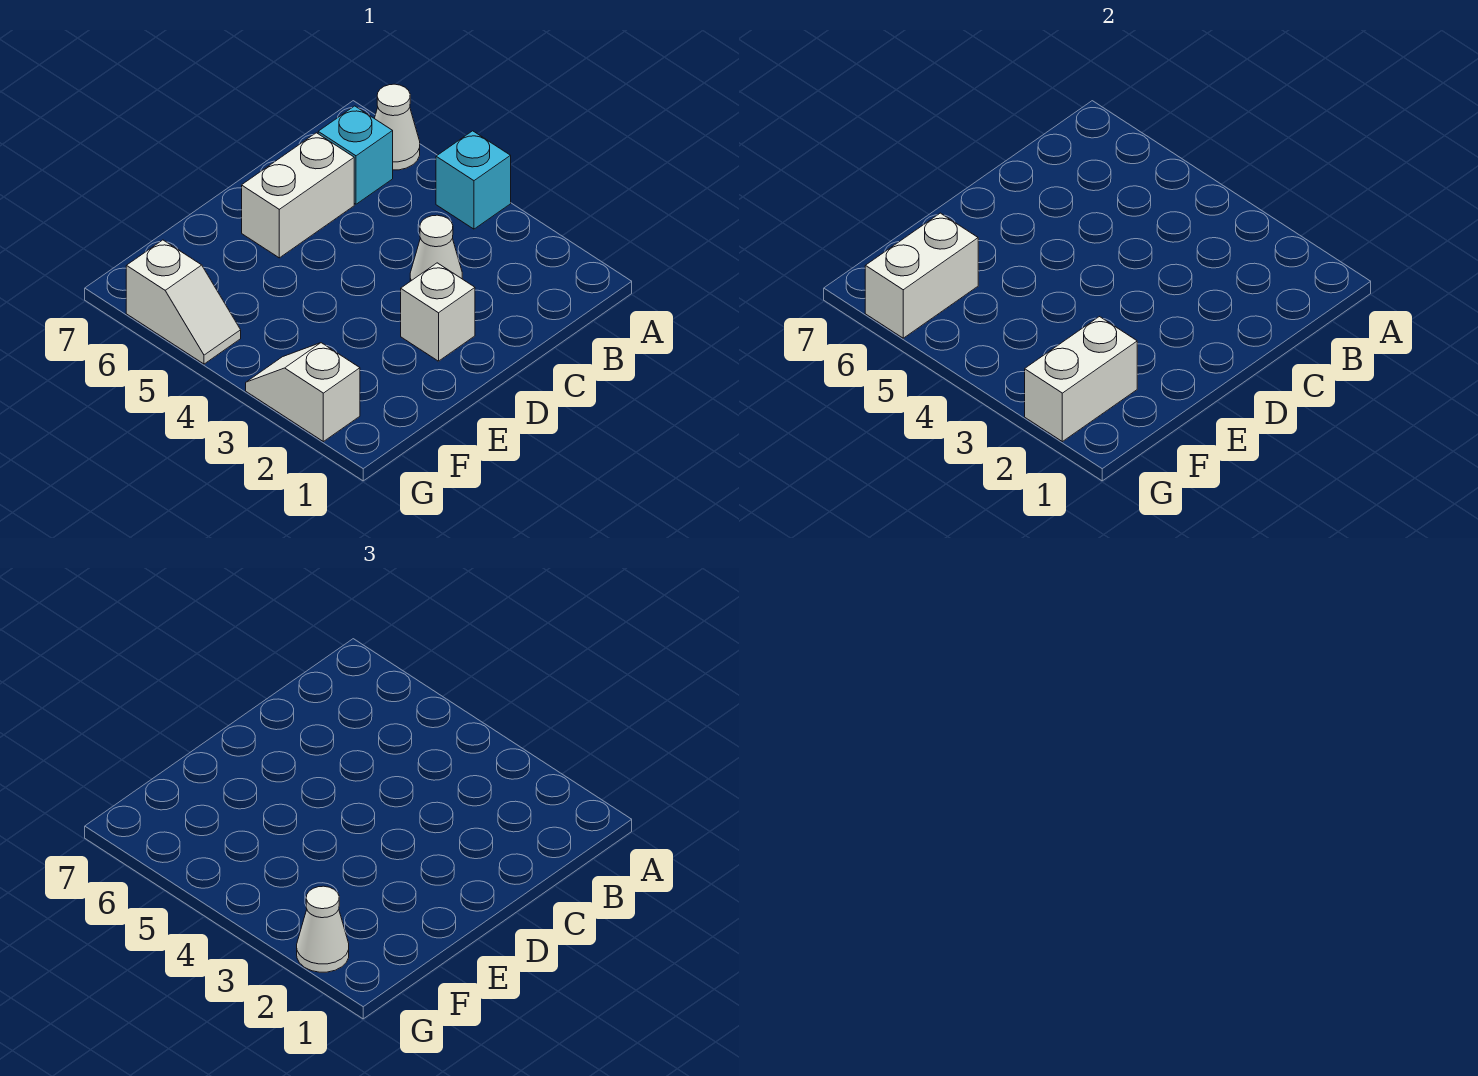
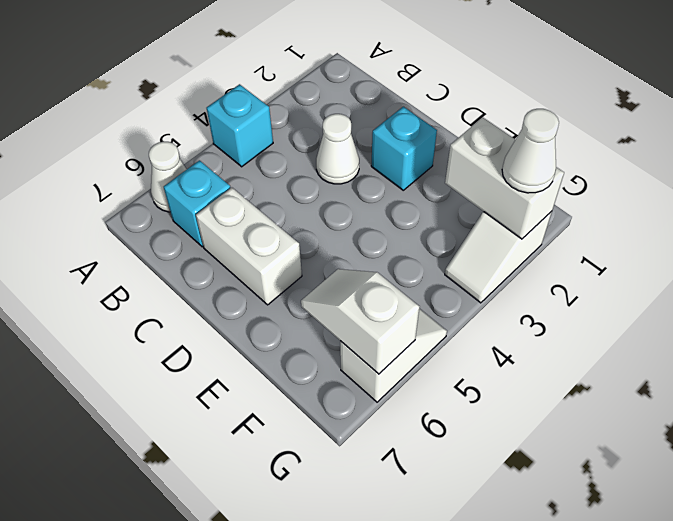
white brick D2 level 1 -> cyan brick D2 level 1
white brick F6:G6 level 2 -> white slope F6:G6 level 2 top G

